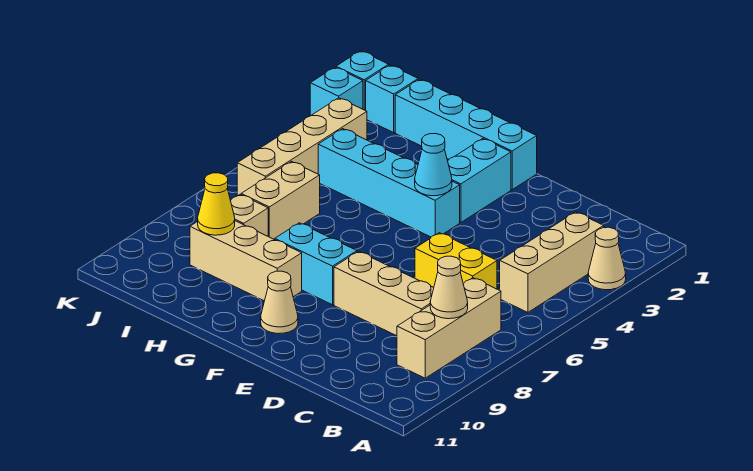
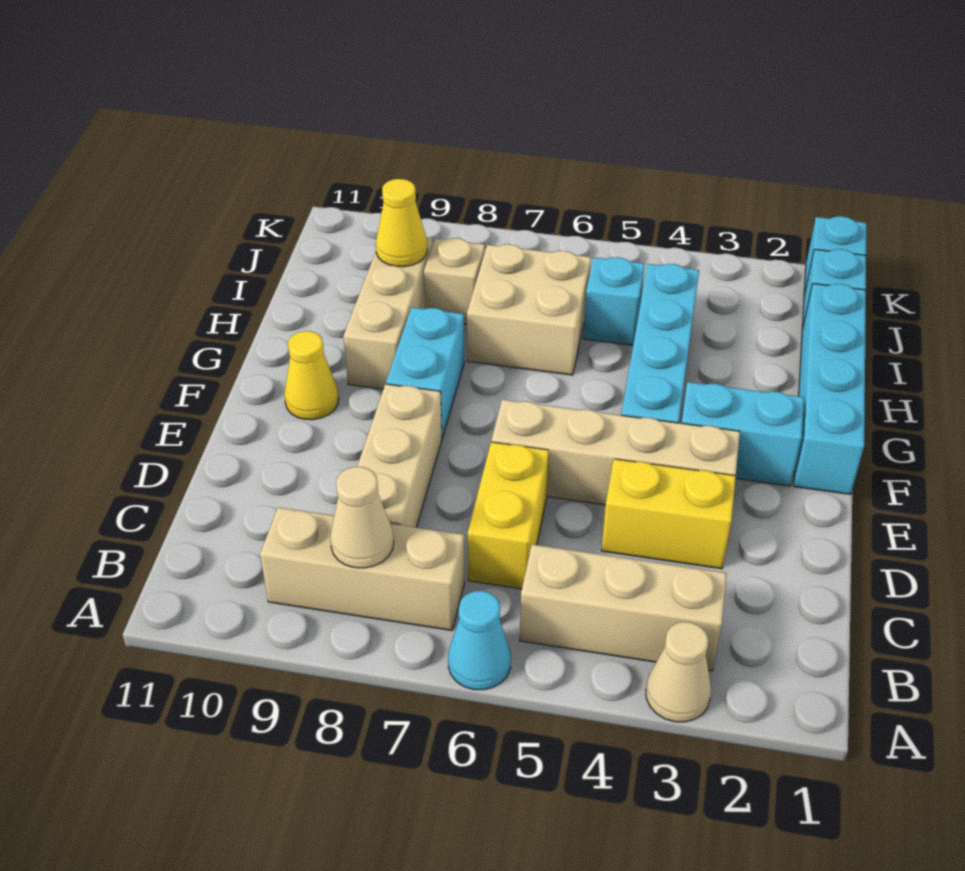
none -> yellow brick D3:D4 level 1
cyan cone F4 level 2 -> cyan cone A6 level 1
tan cone F10 level 1 -> yellow cone F10 level 1
tan brick I6:I7 level 1 -> tan brick H6:I7 level 1
tan brick J3:J6 level 1 -> tan brick E3:E6 level 1
cyan brick K2 level 1 -> cyan brick I5 level 1

